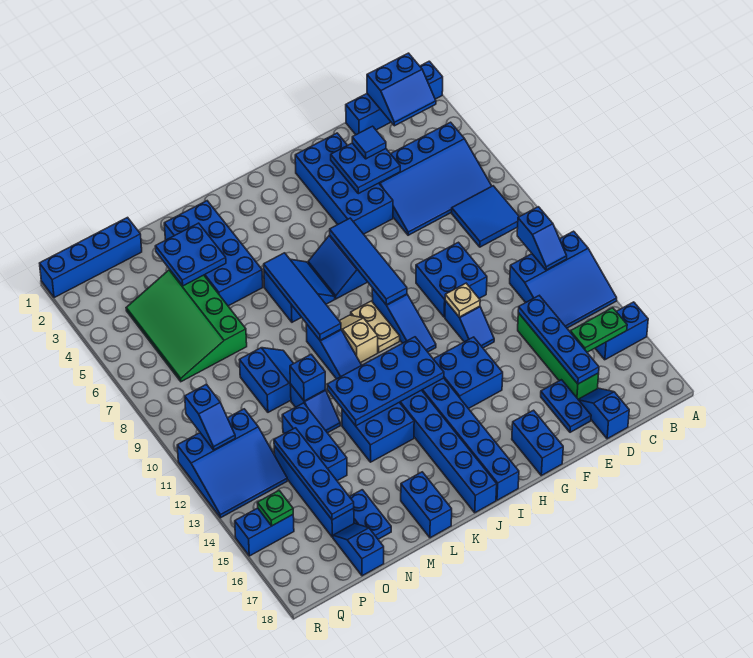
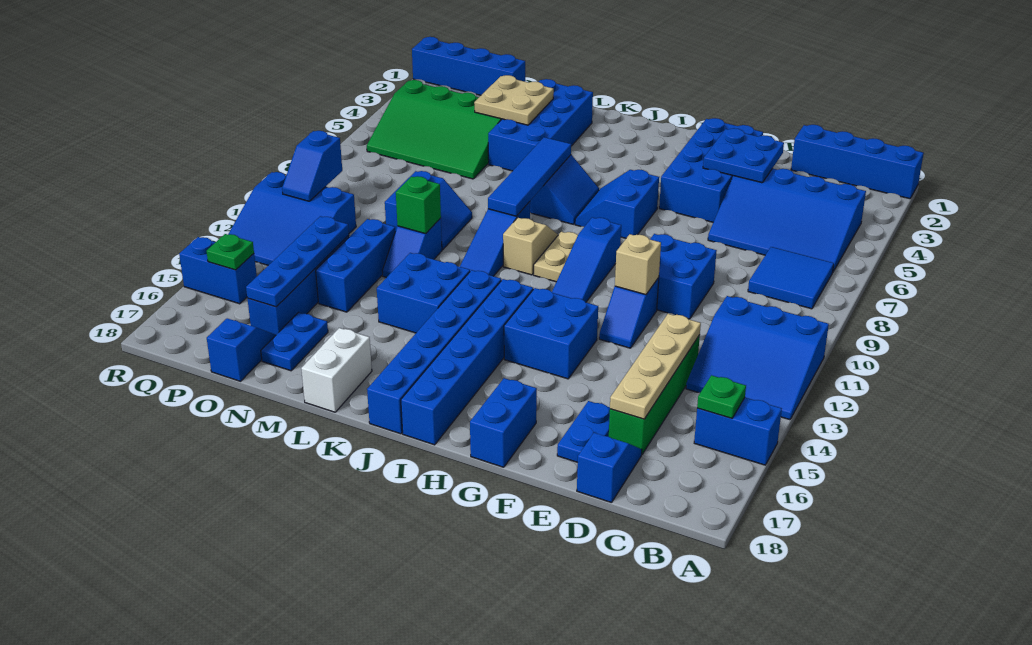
blue slope B1:C2 level 2 top 1 -> none
blue slope B10:B11 level 2 top 10 -> none
green plate B15:C15 level 2 -> green plate B15 level 2
blue plate D13:D16 level 2 -> tan plate D13:D16 level 2
blue tile E3 level 3 -> none
tan plate F11 level 2 -> tan brick F11 level 2
blue tile H6:H9 level 2 -> none
blue plate I12:L13 level 2 -> none
blue brick L17:L18 level 1 -> white brick L17:L18 level 1
blue plate M3:N4 level 2 -> tan plate M3:N4 level 2
blue brick M11 level 2 -> green brick M11 level 2
green slope N4:P7 level 1 top N -> green slope N4:Q6 level 1 top 4

